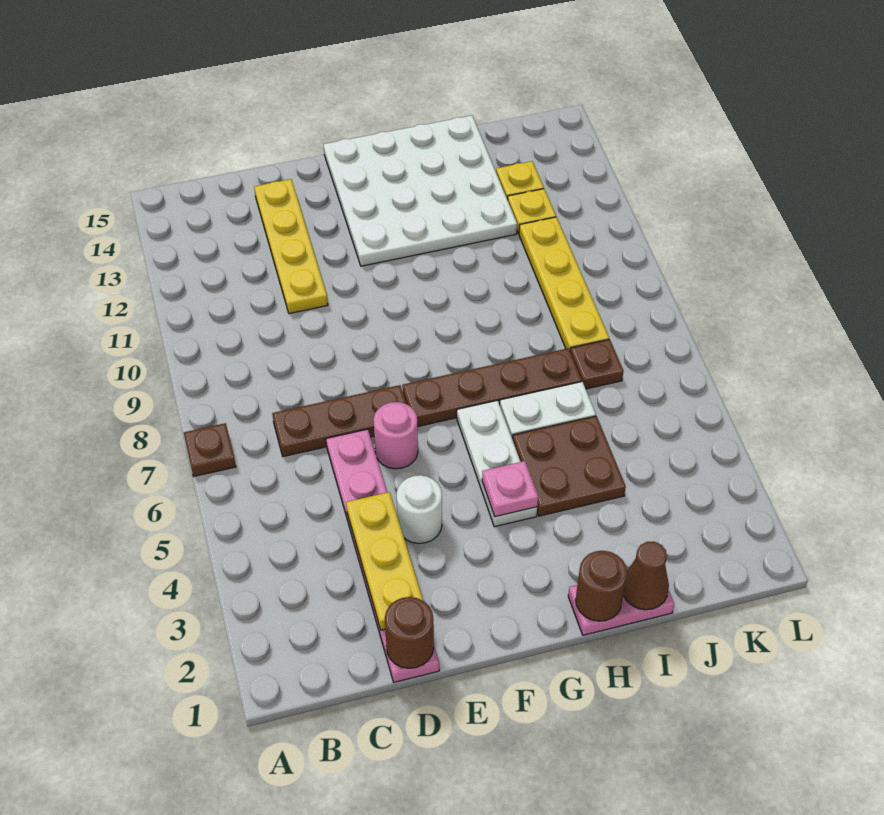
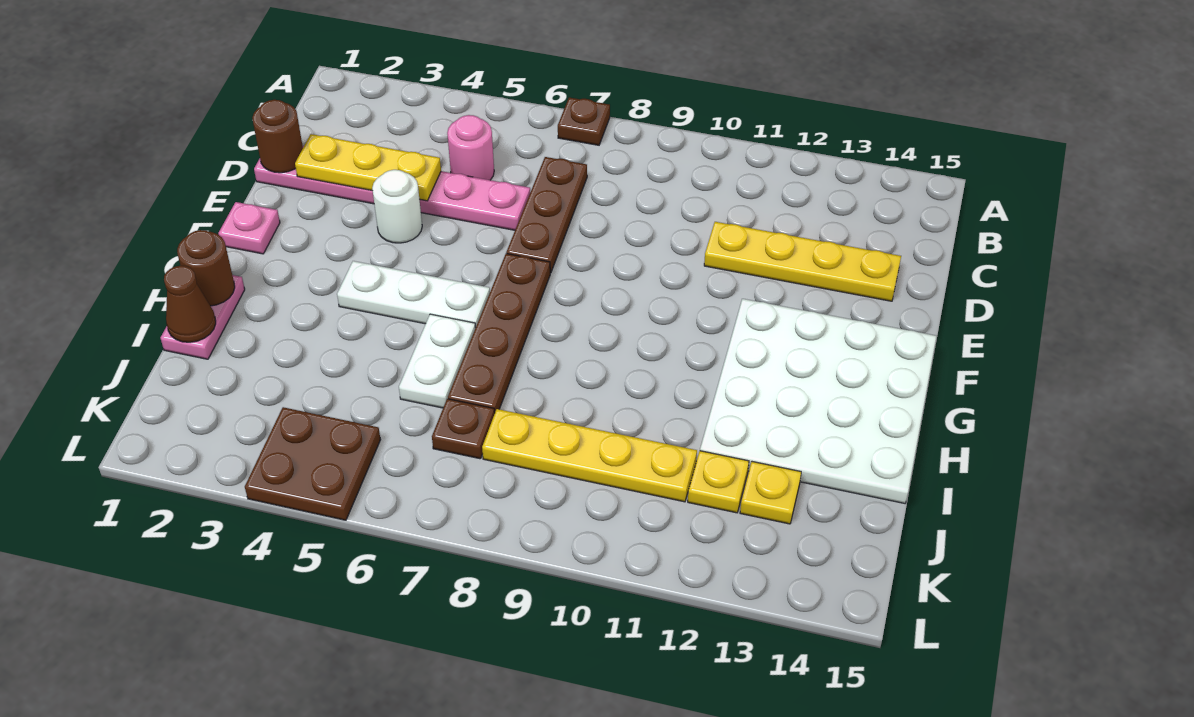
pink round brick E6 level 1 -> pink round brick C5 level 1
pink plate G4 level 2 -> pink plate F1 level 1
brown plate H4:I5 level 1 -> brown plate K4:L5 level 1

